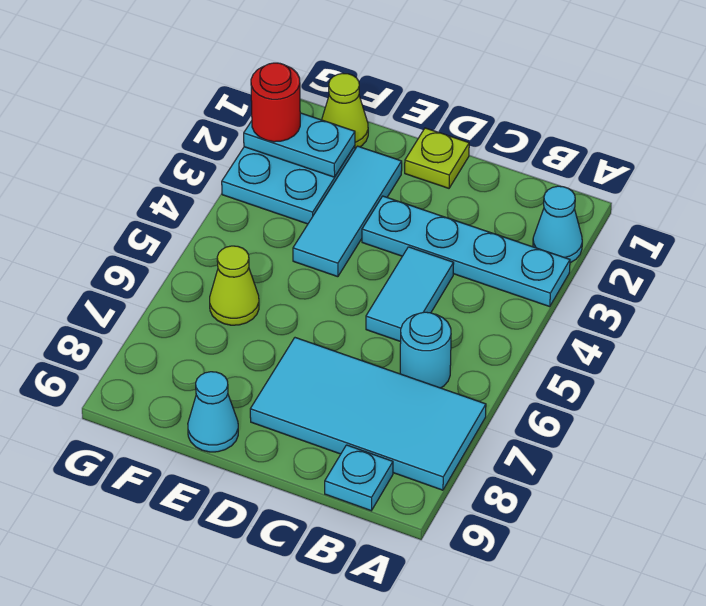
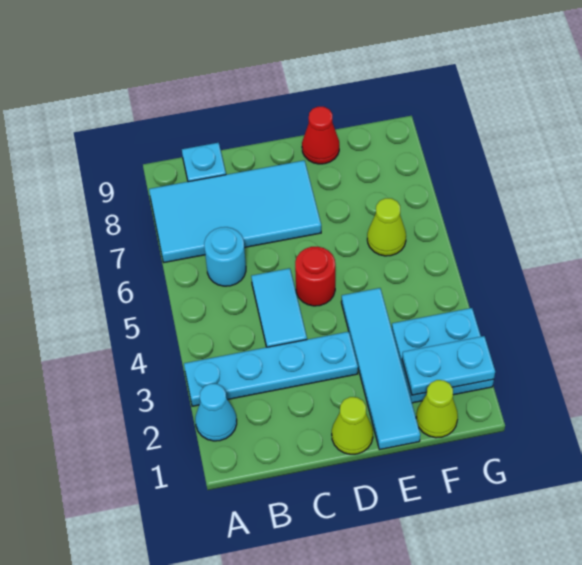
lime plate D1 level 1 -> lime cone D1 level 1
cyan tile E2:E4 level 1 -> cyan tile E1:E4 level 1
cyan cone E9 level 1 -> red cone E9 level 1
red round brick G2 level 3 -> red round brick D5 level 1

